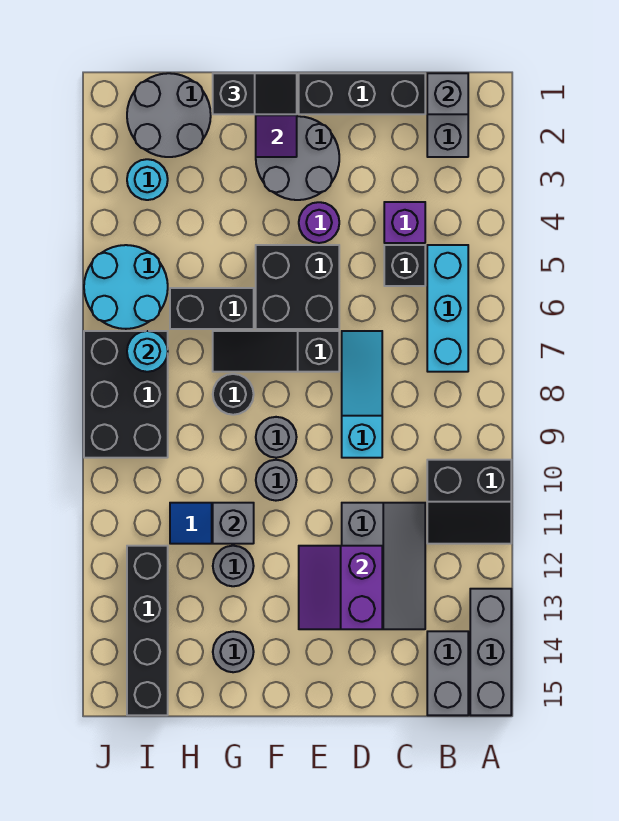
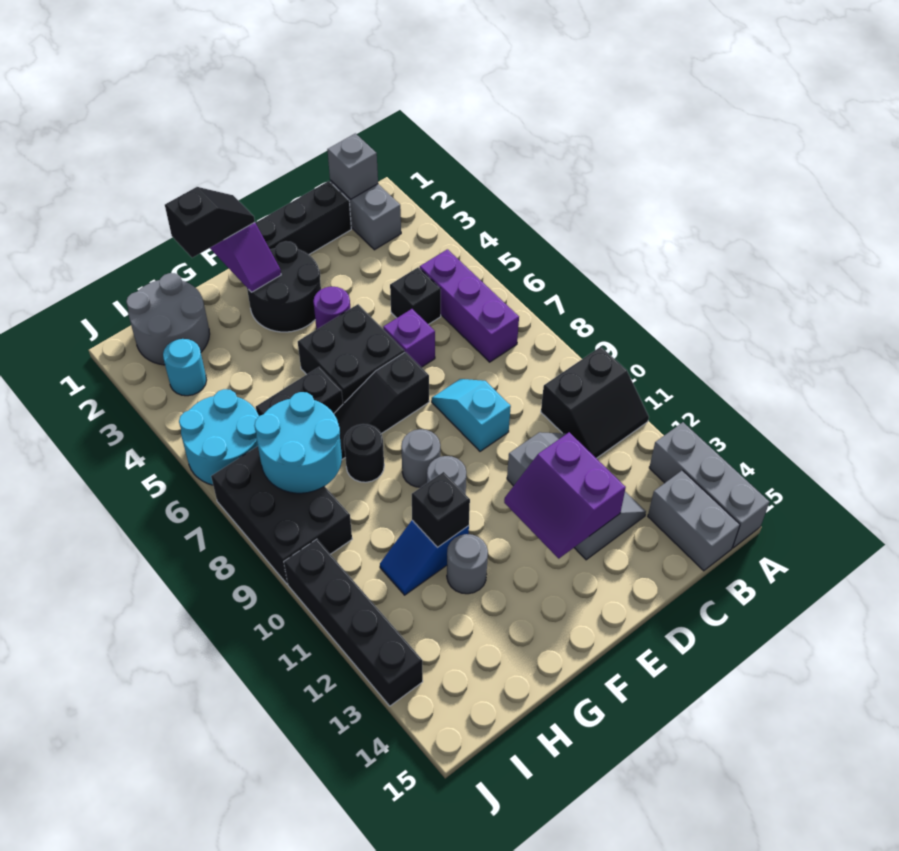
cyan brick B5:B7 level 1 -> purple brick B5:B7 level 1
purple brick C4 level 1 -> purple brick D6 level 1
cyan slope D7:D9 level 1 top 9 -> cyan slope D8:D9 level 1 top 9
grey round brick E2:F3 level 1 -> black round brick E2:F3 level 1
grey brick G11 level 2 -> black brick G11 level 2
grey round brick G14 level 1 -> none
cyan round brick I7 level 2 -> cyan round brick H7:I8 level 2
black brick I12:I15 level 1 -> black brick J10:J13 level 1

